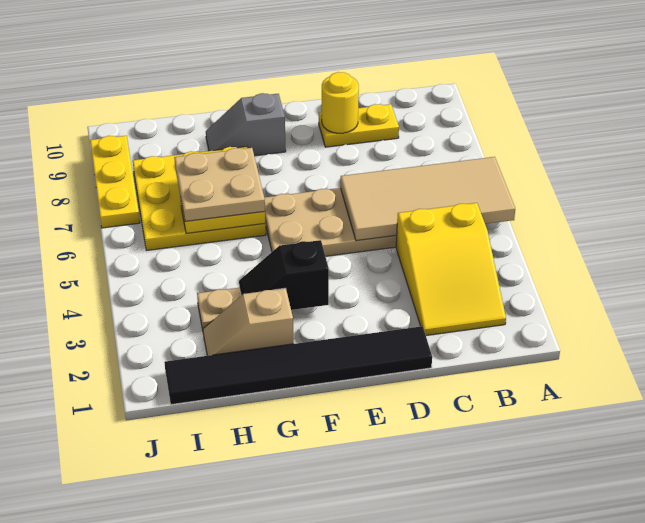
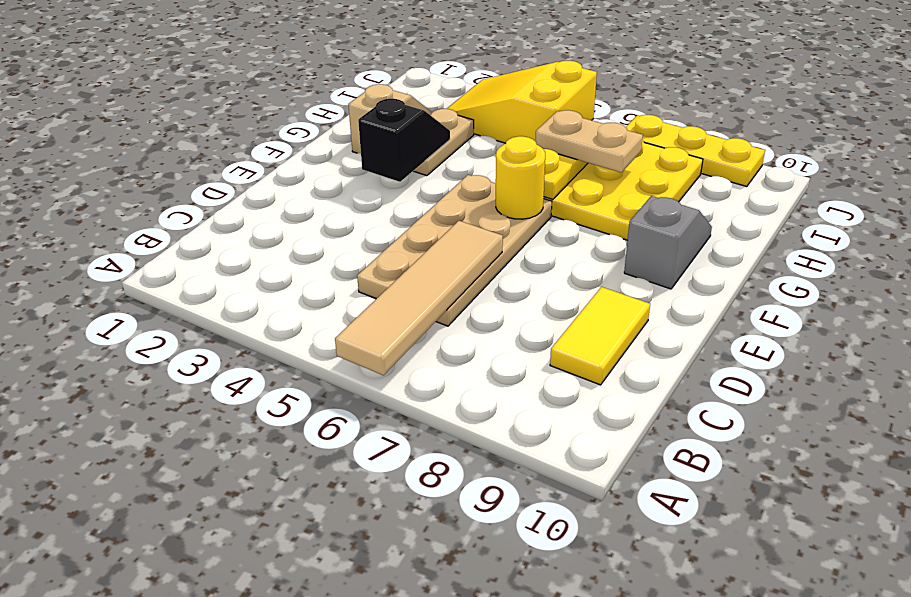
tan tile A5:D6 level 2 -> tan tile A6:D6 level 2
yellow slope B2:C4 level 1 top 4 -> yellow slope I3:J5 level 1 top 5
yellow plate C9:D9 level 1 -> yellow tile C9:D9 level 1
black tile D1:I1 level 1 -> none
yellow round brick D9 level 2 -> yellow round brick F6 level 2
tan plate G6:H7 level 3 -> tan plate H6:H7 level 3

